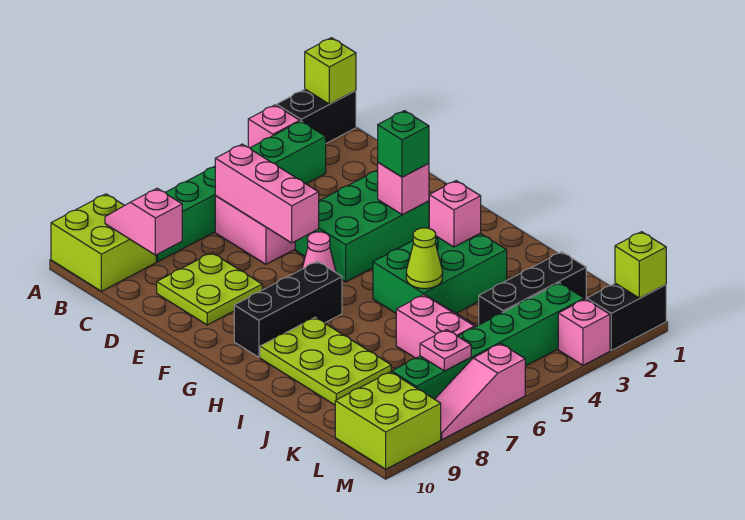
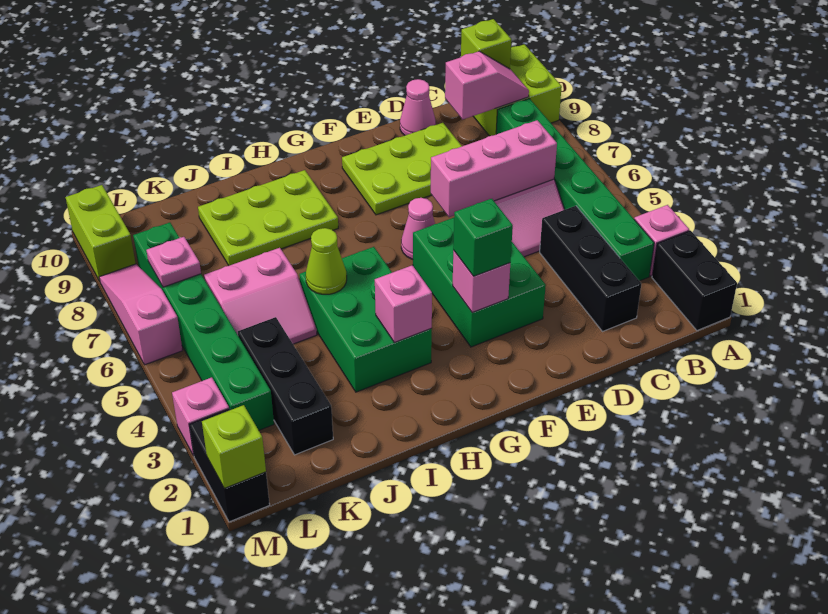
lime brick A1 level 2 -> lime brick B10 level 2
lime plate D8:E9 level 1 -> lime plate D8:F9 level 1
none -> pink cone D10 level 1
black brick G7:G9 level 1 -> black brick C2:C4 level 1
lime brick L9:M10 level 1 -> lime brick M9:M10 level 1

